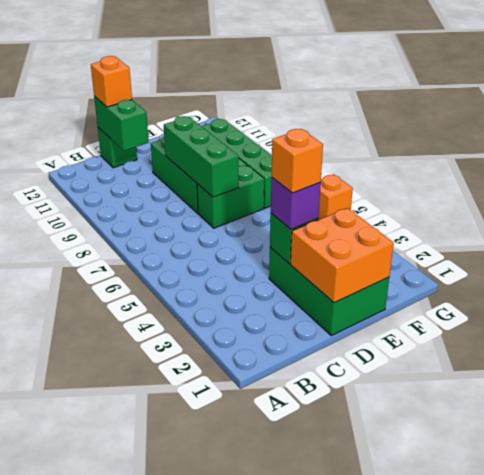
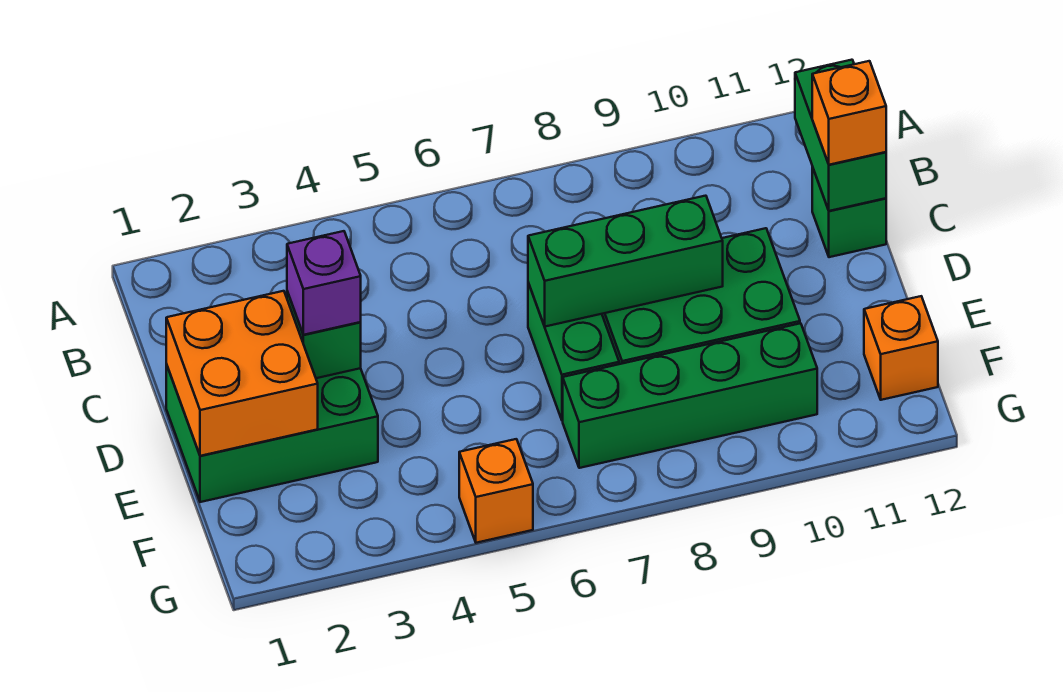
green brick C11:C12 level 2 -> green brick B12:C12 level 2
orange brick D3 level 4 -> orange brick F12 level 1

